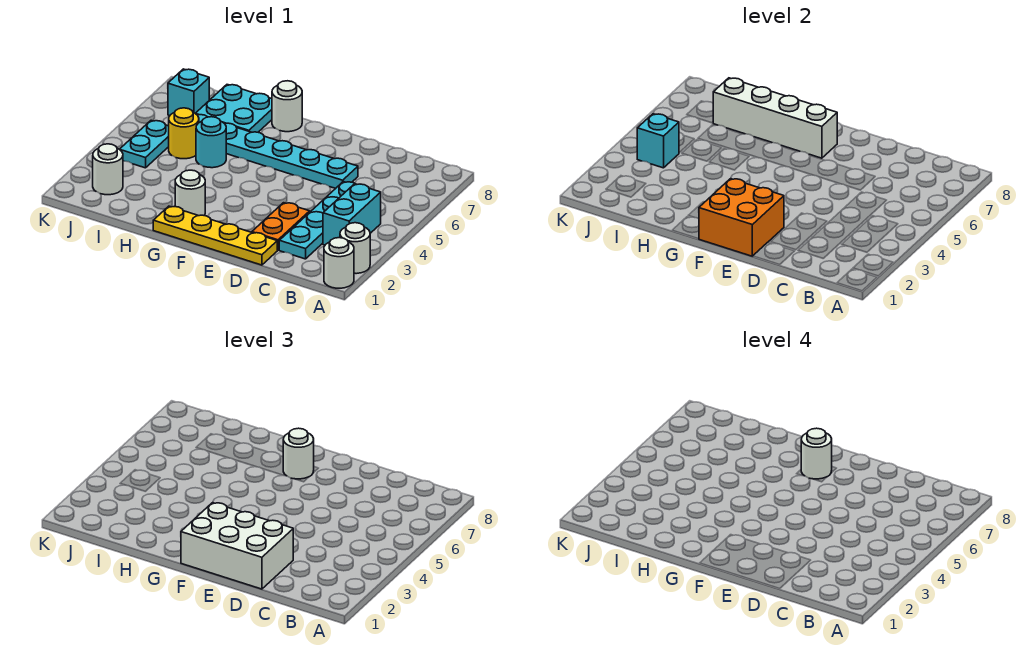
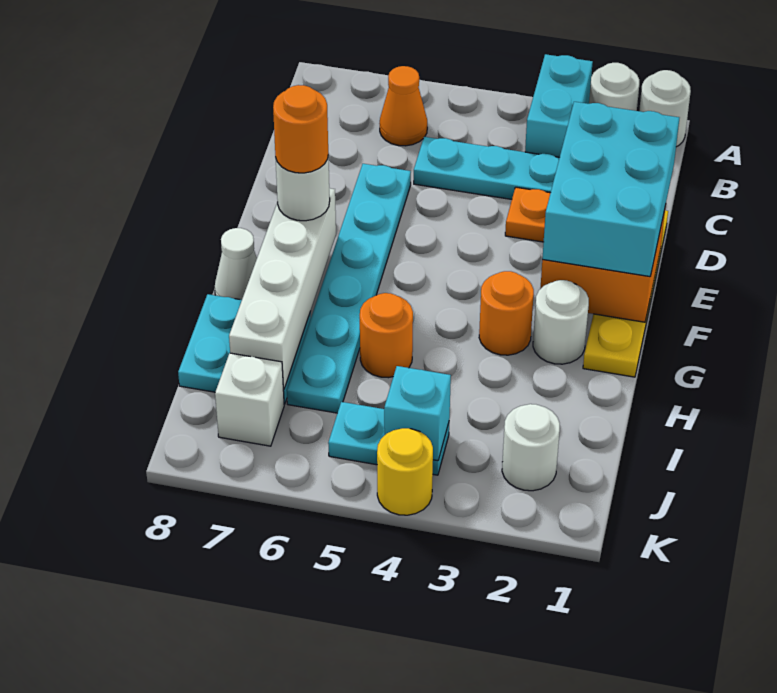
cyan brick B3:B4 level 1 -> cyan brick A3:B3 level 1
none -> orange cone B6 level 1
white brick D1:F2 level 3 -> cyan brick D1:F2 level 3
white round brick F7 level 4 -> orange round brick F7 level 4
none -> orange round brick G3 level 1
white round brick G8 level 1 -> white cone G8 level 1
cyan round brick H5 level 1 -> orange round brick H5 level 1
yellow round brick I5 level 1 -> yellow round brick K4 level 1
cyan brick J7 level 1 -> white brick J7 level 1

